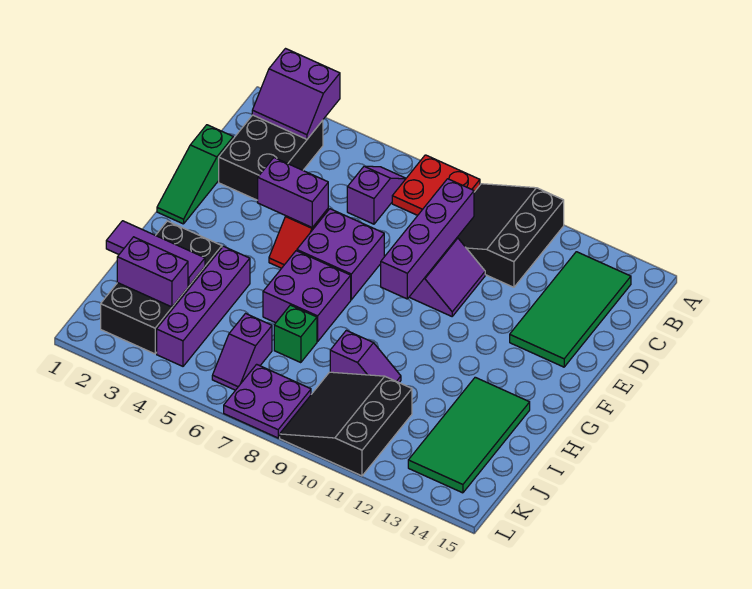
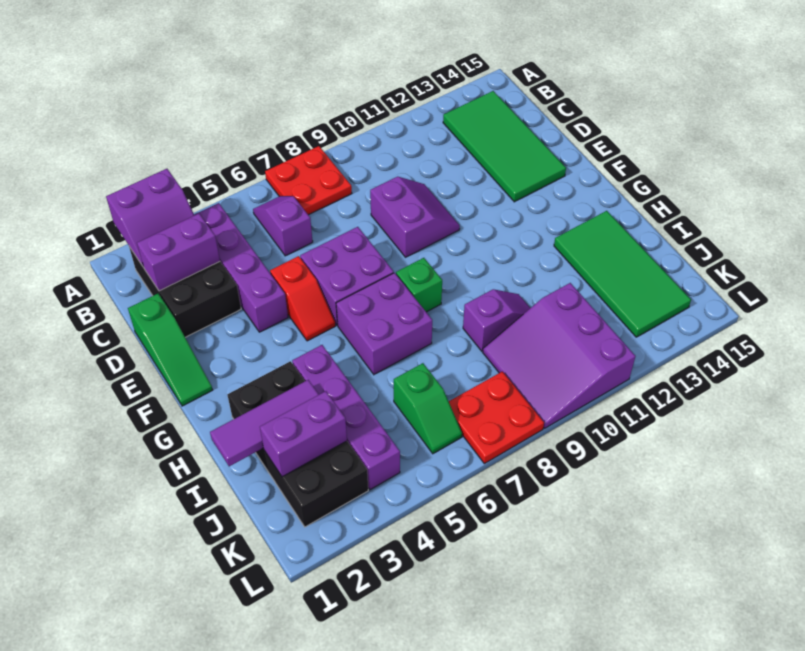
black slope A9:C11 level 1 top 11 -> none
purple brick C9:F9 level 2 -> purple brick B4:E4 level 1
purple brick E4:E5 level 2 -> purple brick C2:C3 level 2
green brick I7 level 1 -> green brick G8 level 1
purple slope J6:K6 level 1 top J -> green slope J6:K6 level 1 top J
black slope J9:L11 level 1 top 11 -> purple slope J9:L11 level 1 top 11
purple plate K7:L8 level 1 -> red plate K7:L8 level 1

